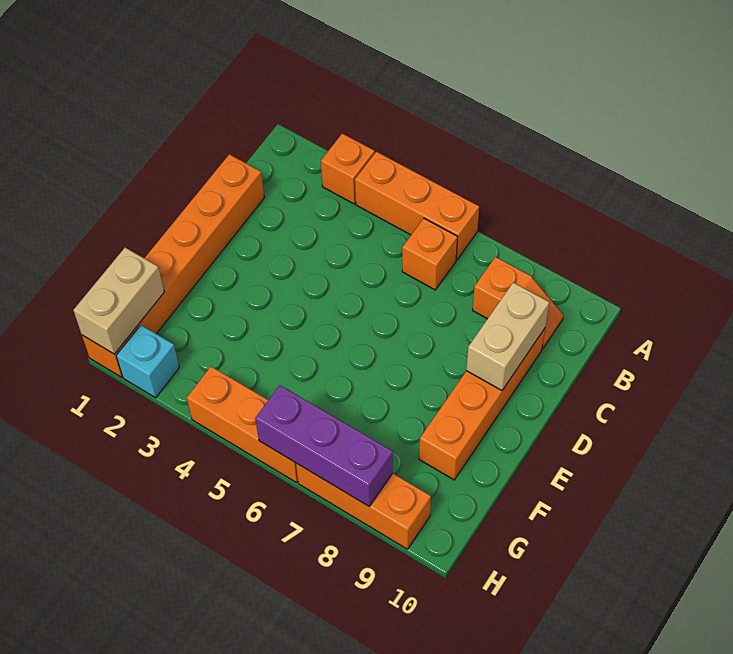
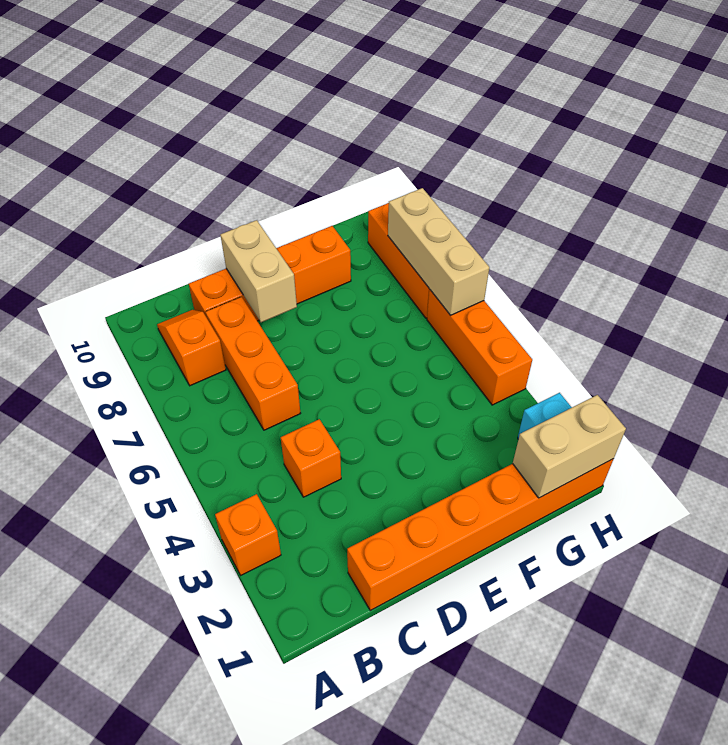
orange brick A4:A6 level 1 -> orange brick C6:C8 level 1
orange brick B6 level 1 -> orange brick C4 level 1
tan brick C9:D9 level 2 -> tan brick D8:D9 level 2
purple brick H6:H8 level 2 -> tan brick H6:H8 level 2

